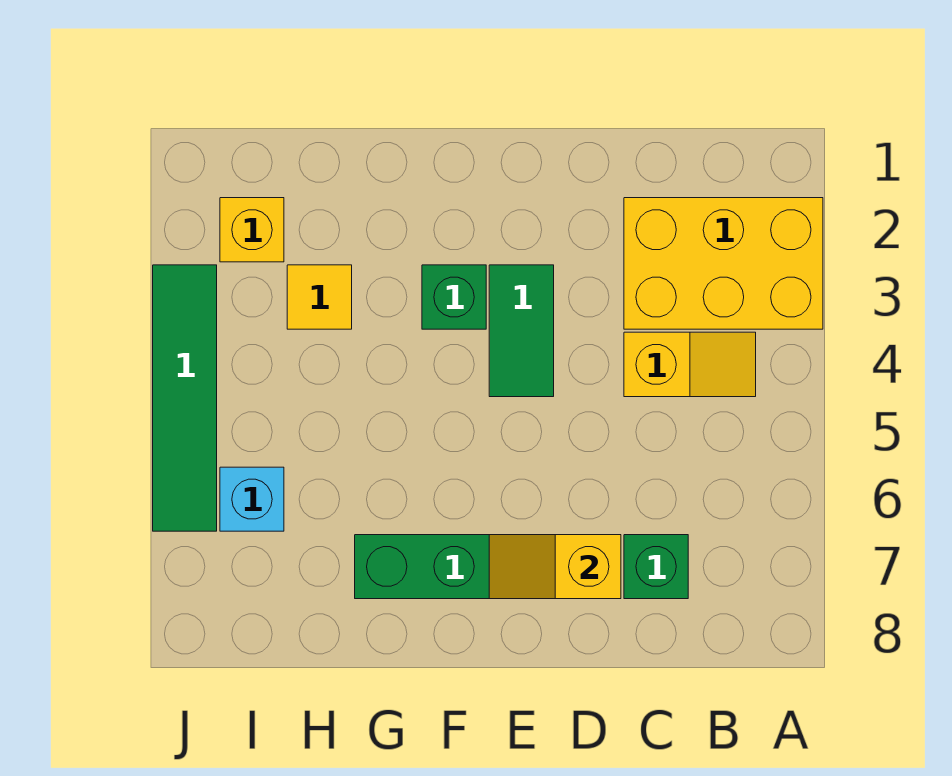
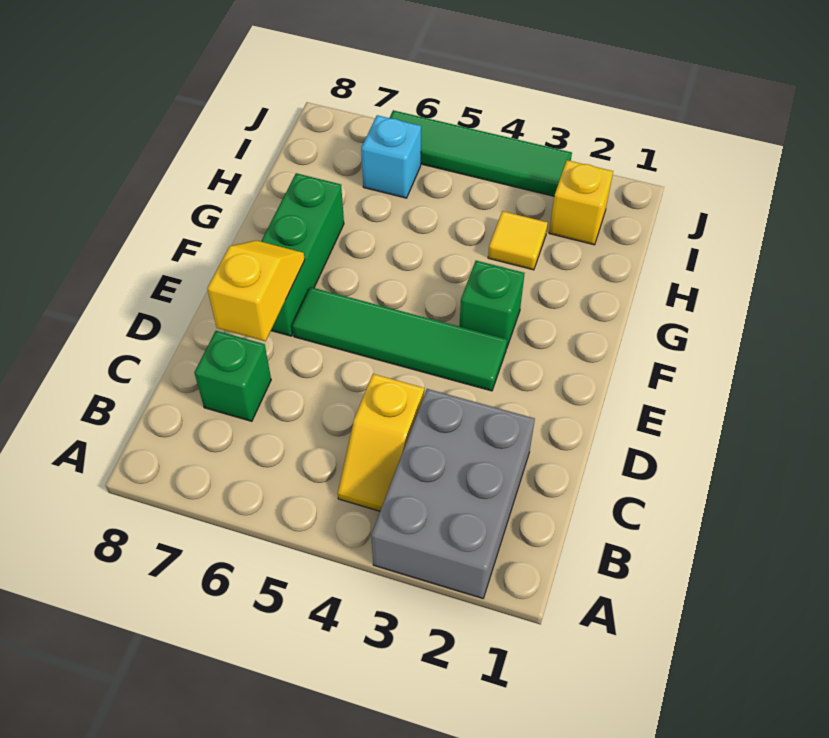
yellow brick A2:C3 level 1 -> grey brick A2:C3 level 1
green tile E3:E4 level 1 -> green tile E3:E6 level 1

